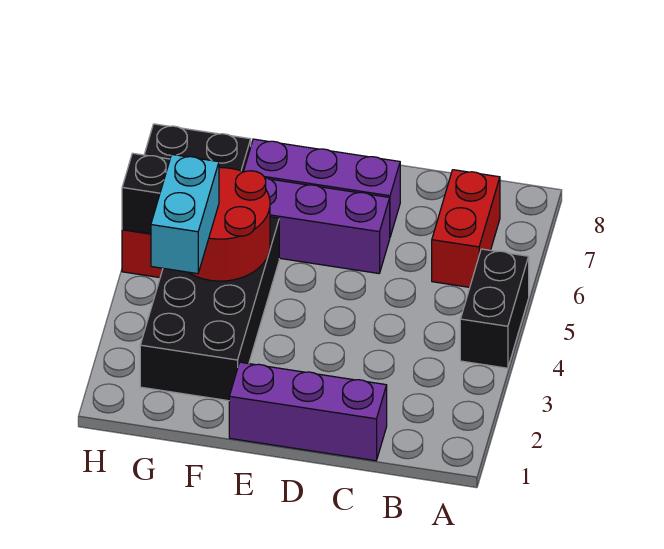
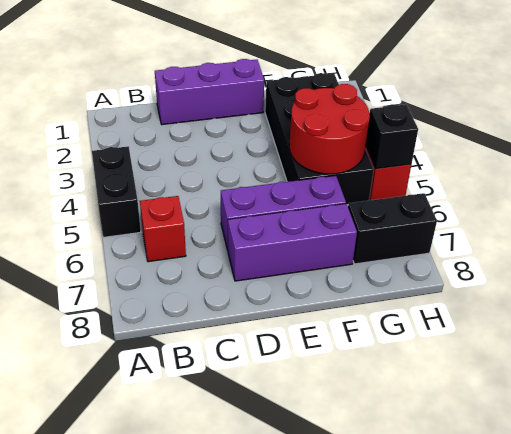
red brick B6:B7 level 1 -> red brick B6 level 1
cyan brick G3:G4 level 3 -> none

